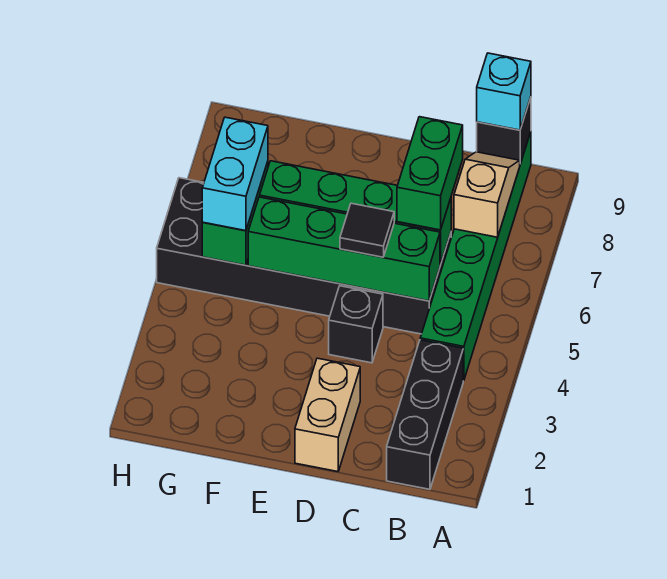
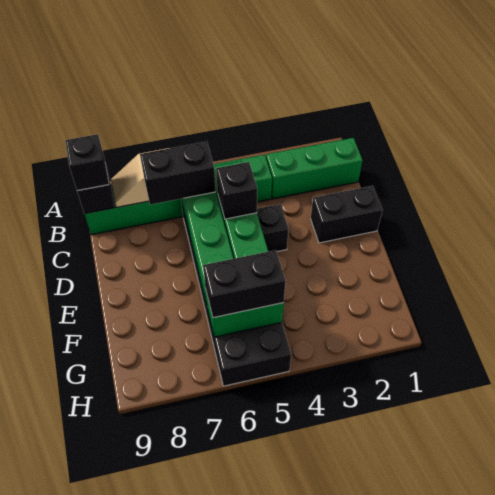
black brick B1:B3 level 1 -> green brick B1:B3 level 1
cyan brick B9 level 3 -> black brick B9 level 3
green brick C6:C7 level 3 -> black brick C6:C7 level 3
tan brick D1:D2 level 1 -> black brick D1:D2 level 1
black tile D5 level 3 -> black brick D5 level 3
cyan brick G5:G6 level 3 -> black brick G5:G6 level 3

